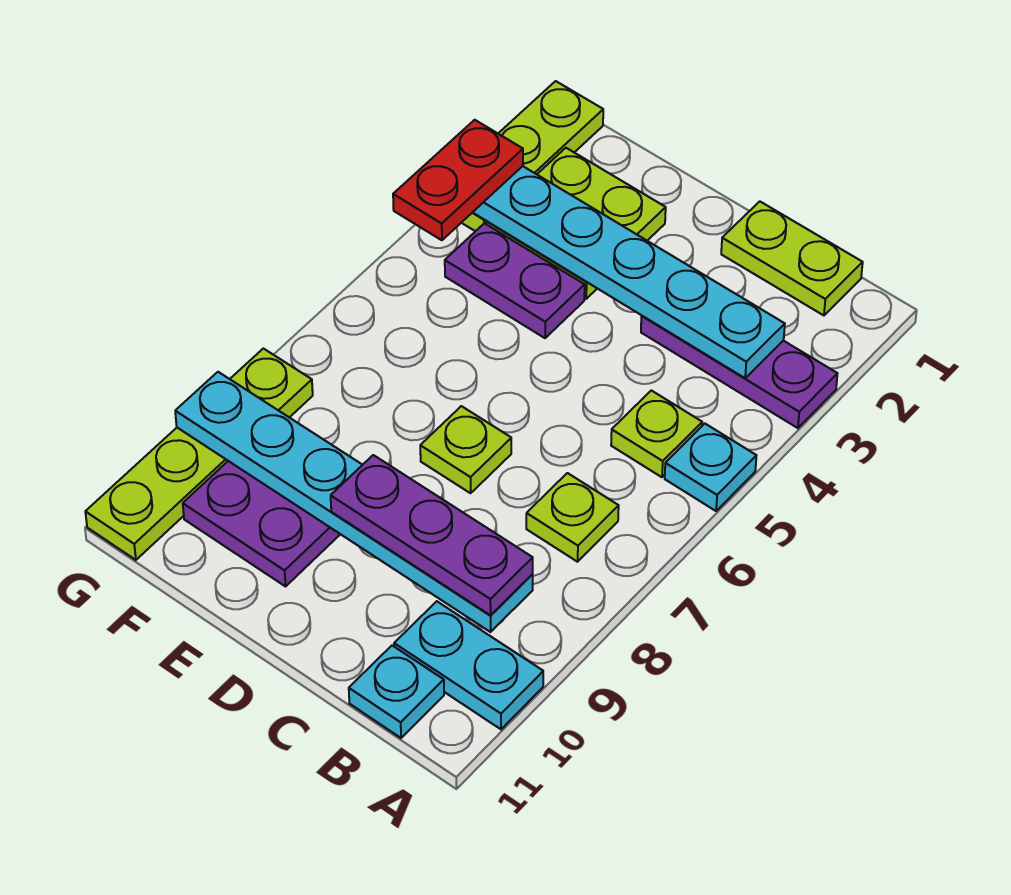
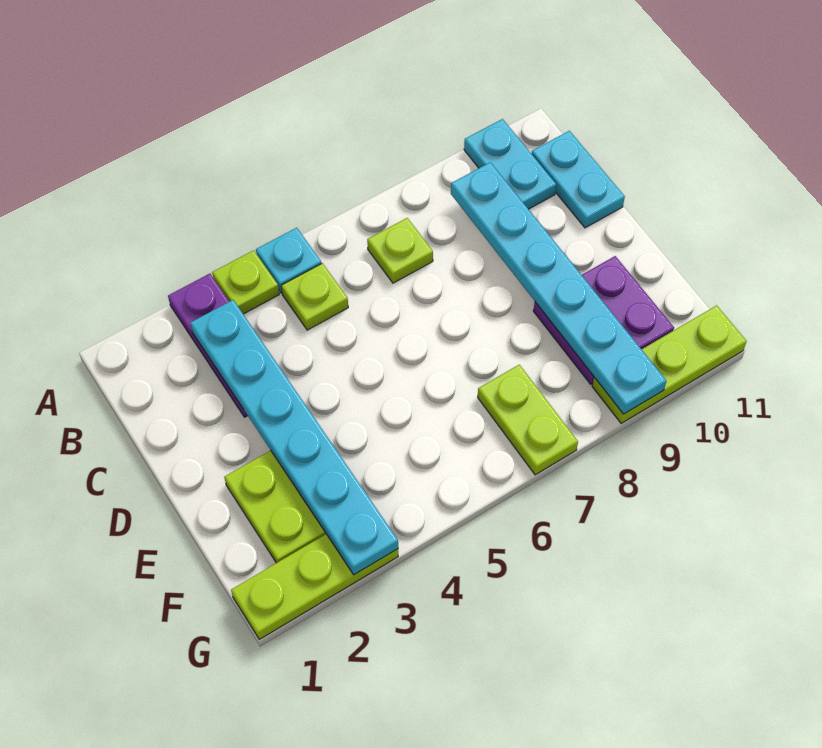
lime plate B1:C1 level 1 -> lime plate F7:G7 level 1
purple plate B9:D9 level 3 -> none
cyan plate B11 level 1 -> cyan plate B11:C11 level 1
lime plate D7 level 1 -> lime plate A4 level 1
purple plate E4:F4 level 1 -> none
red plate G3:G4 level 3 -> none
lime plate G8:G11 level 1 -> lime plate G9:G11 level 1

